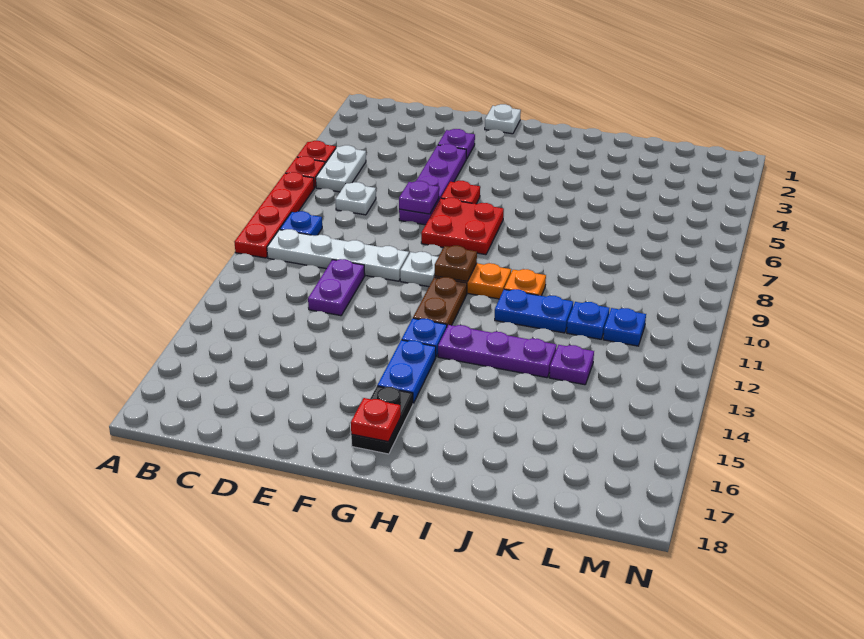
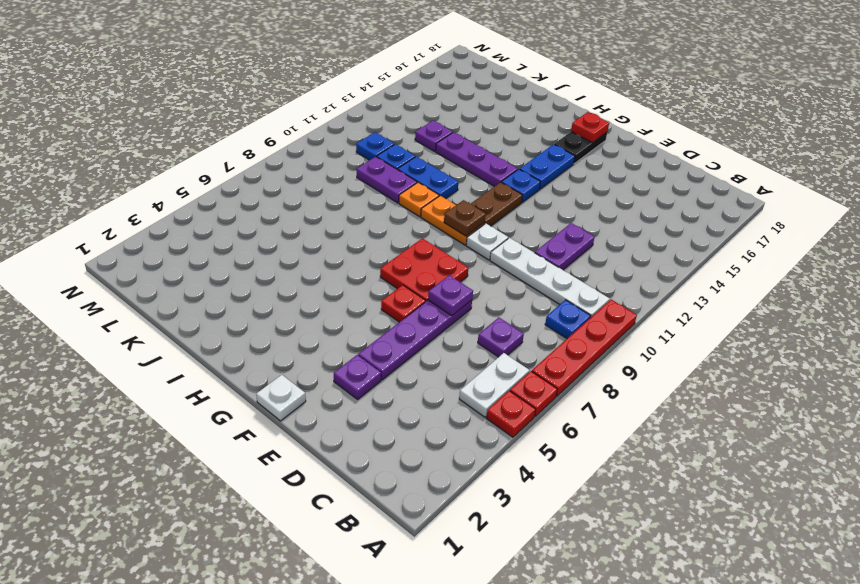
white plate C7 level 1 -> purple plate C7 level 1
none -> purple plate J10:K10 level 1

